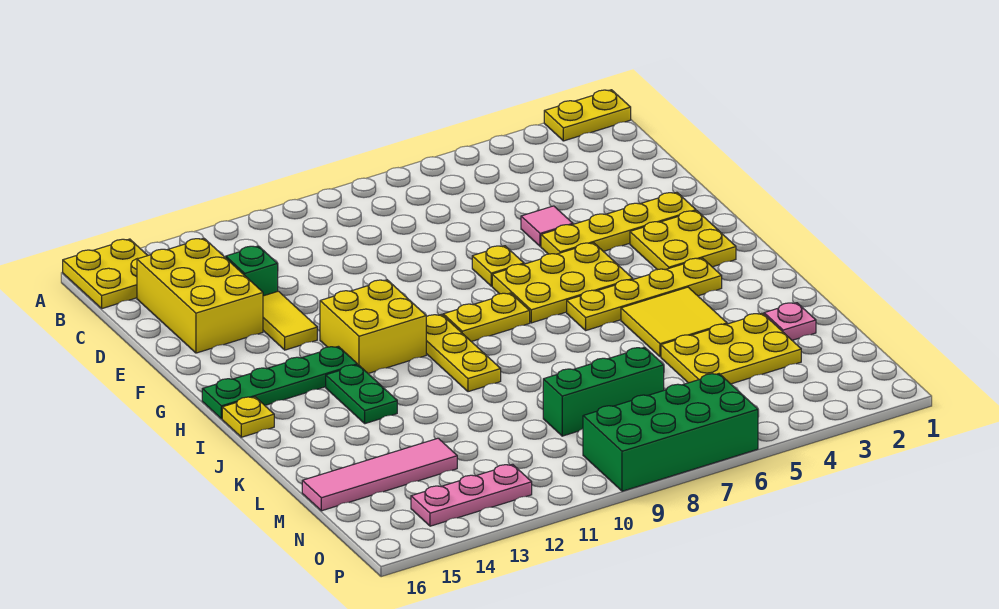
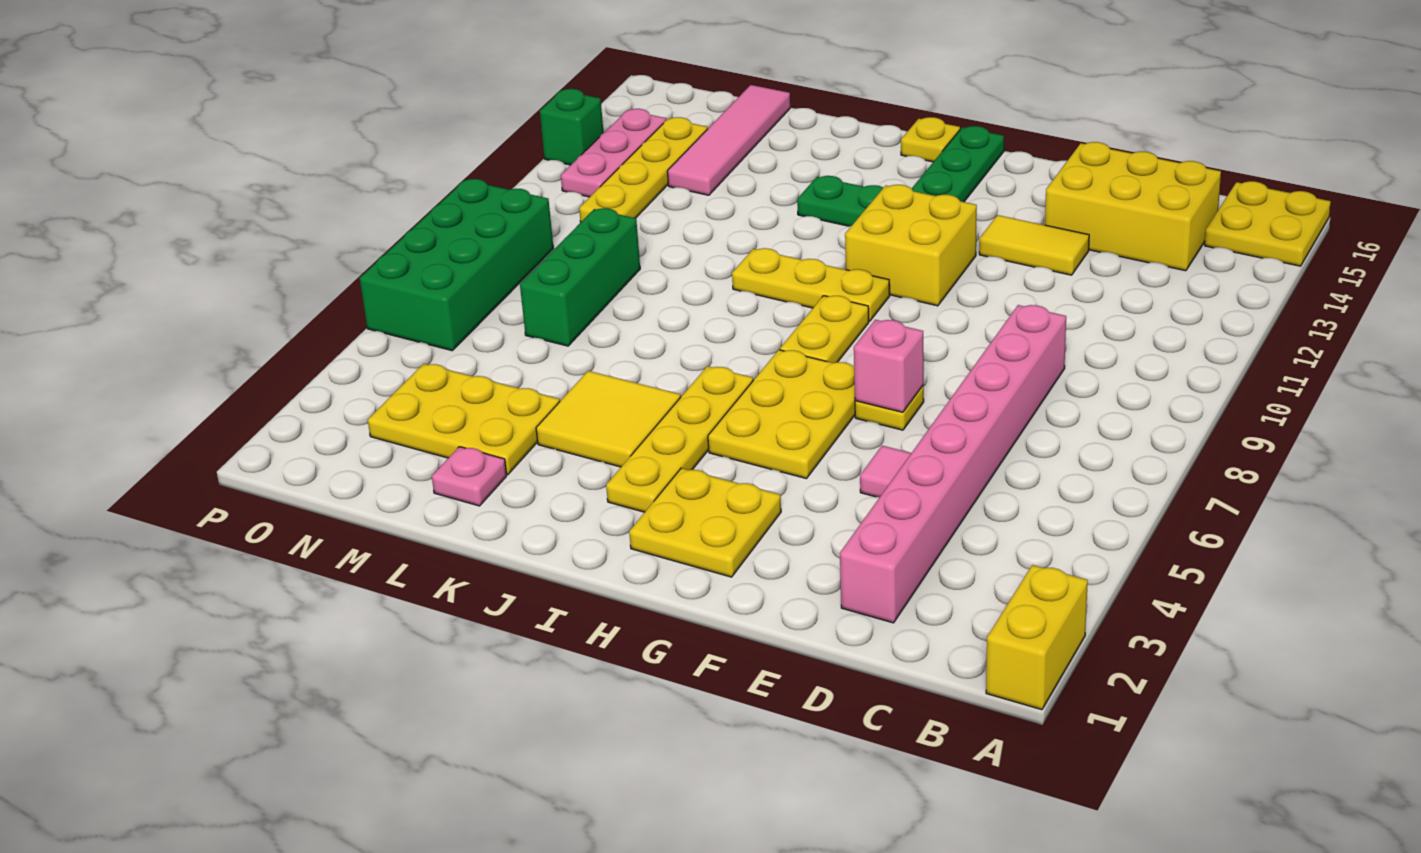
yellow plate A1:A2 level 1 -> yellow brick A1:A2 level 1
none -> pink brick D2:D9 level 1
green brick D13 level 1 -> green brick P13 level 1
yellow plate F2:F5 level 1 -> yellow plate N11:N14 level 1
none -> pink brick F7 level 2
yellow plate L3:M5 level 1 -> yellow plate L3:N4 level 1

